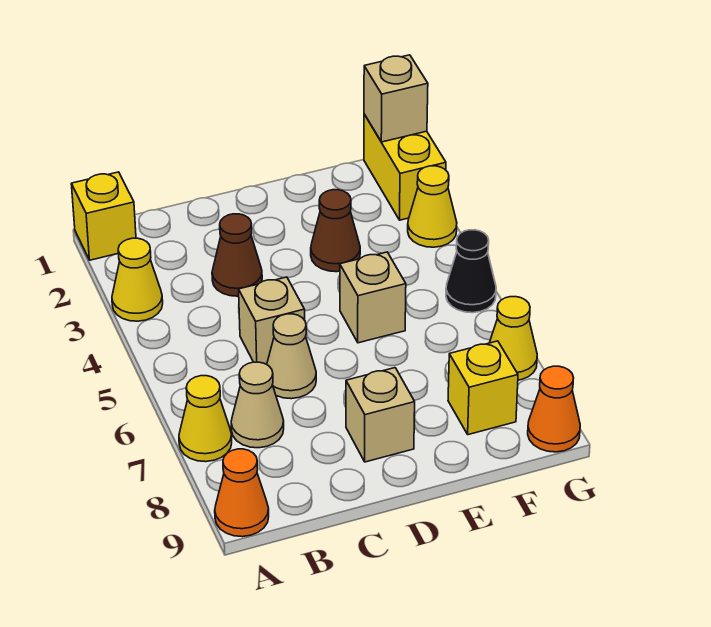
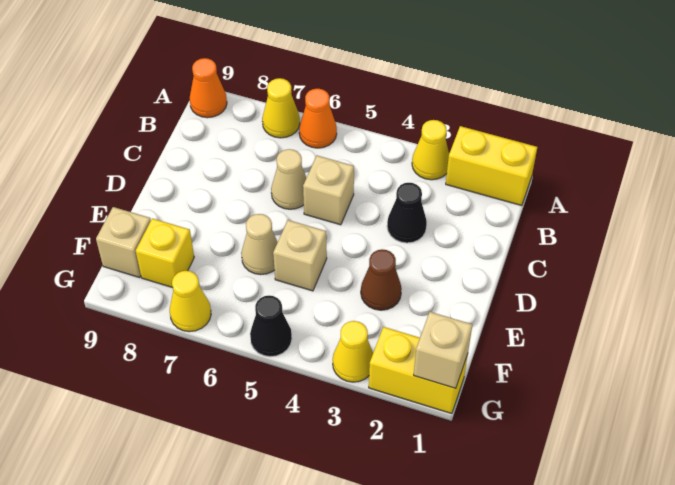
yellow brick A1 level 1 -> yellow brick A1:A2 level 1
tan cone B7 level 1 -> tan cone E6 level 1
brown cone C3 level 1 -> black cone C3 level 1
tan brick D8 level 1 -> tan brick F9 level 1
orange cone G9 level 1 -> orange cone A6 level 1

